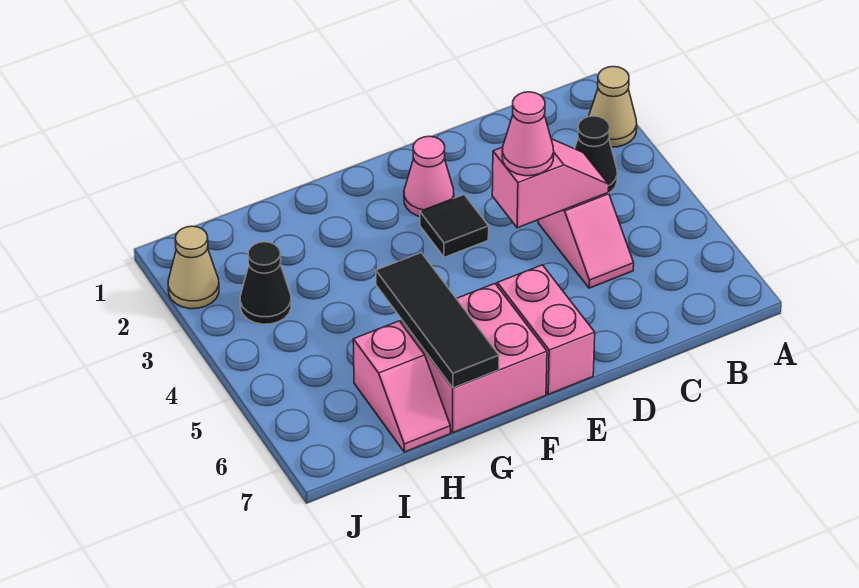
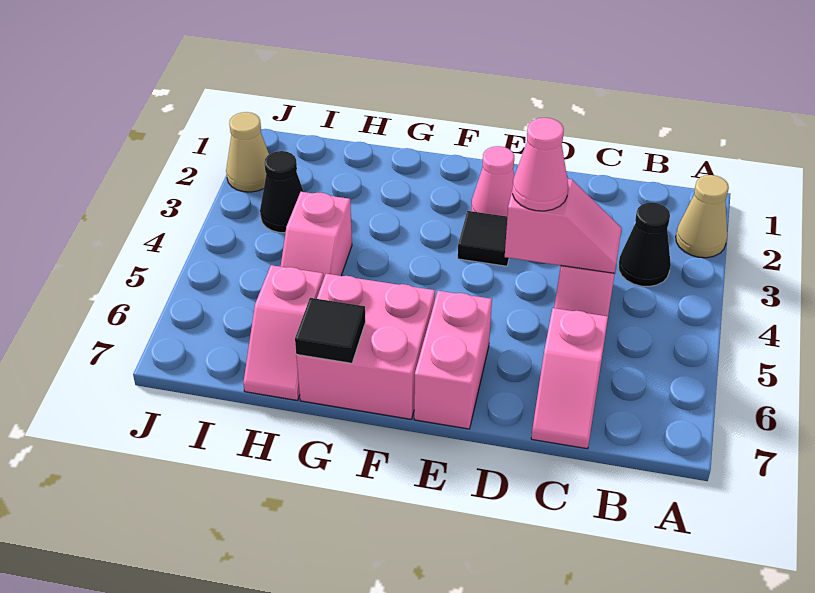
none -> pink slope C6:C7 level 1 top 6
black tile G5:G7 level 2 -> black tile G7 level 2
none -> pink slope H4:H5 level 1 top 4

